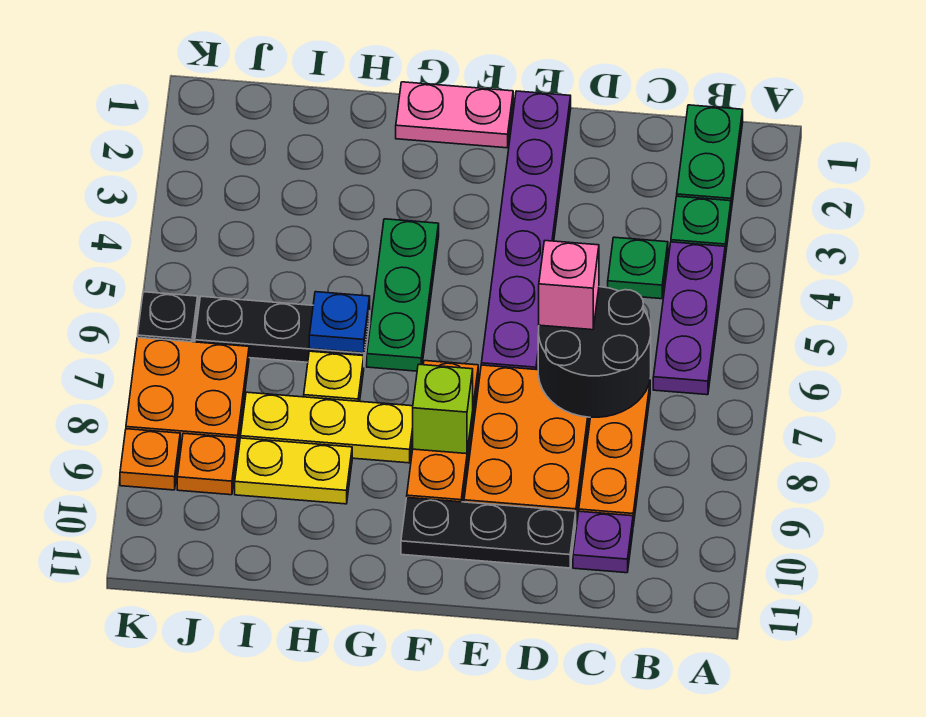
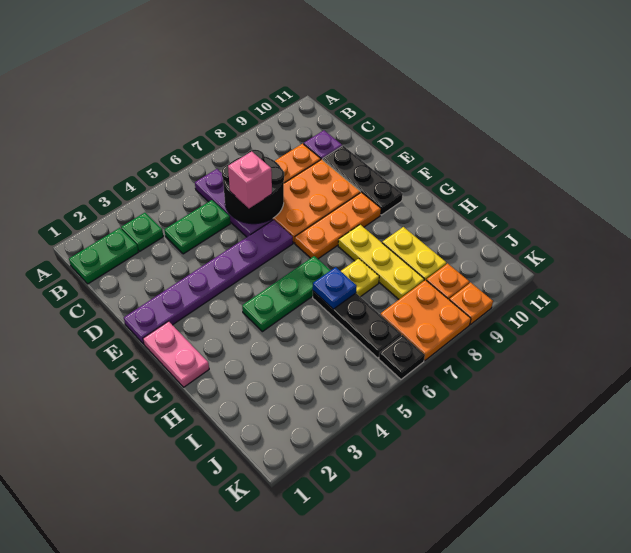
purple plate B4:B6 level 1 -> purple plate B6:D6 level 1
green plate C4 level 1 -> green plate C4:C5 level 1
lime brick F8 level 2 -> none

